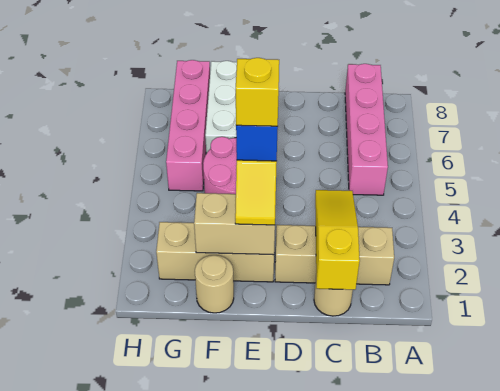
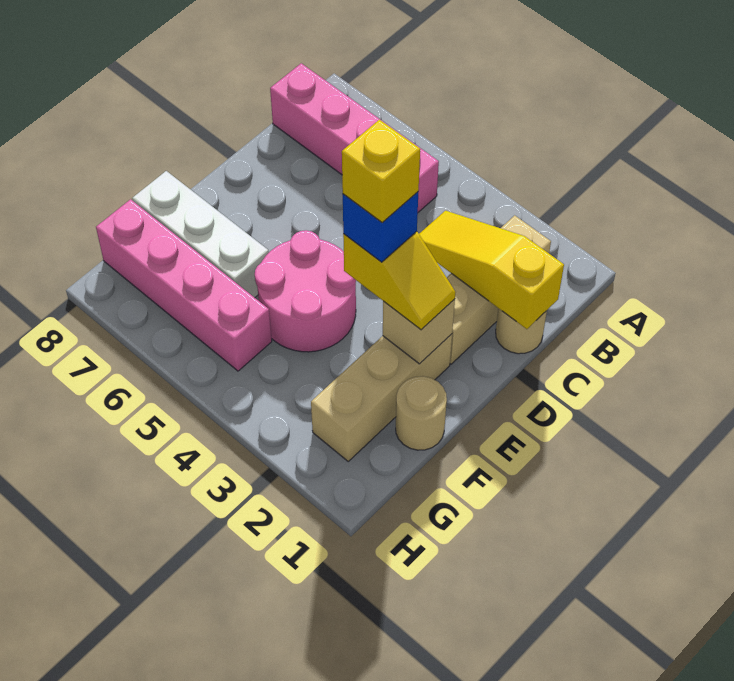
tan brick E2:F2 level 2 -> tan brick E2 level 2

